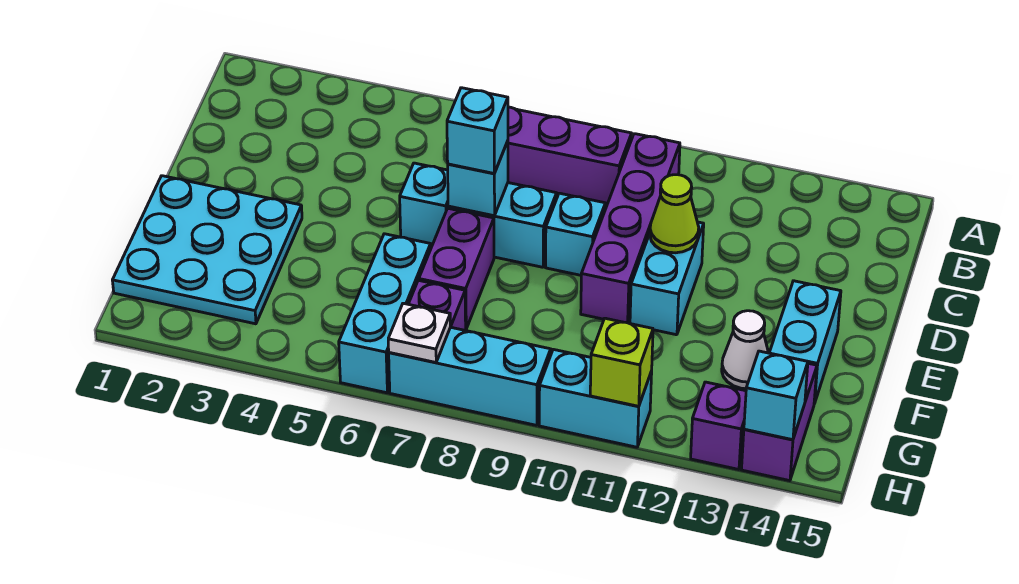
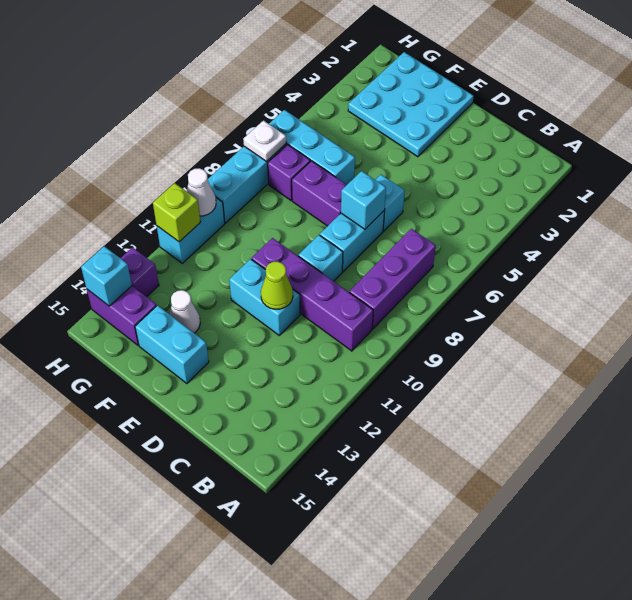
cyan brick D7 level 3 -> none
none -> white cone H10 level 2

